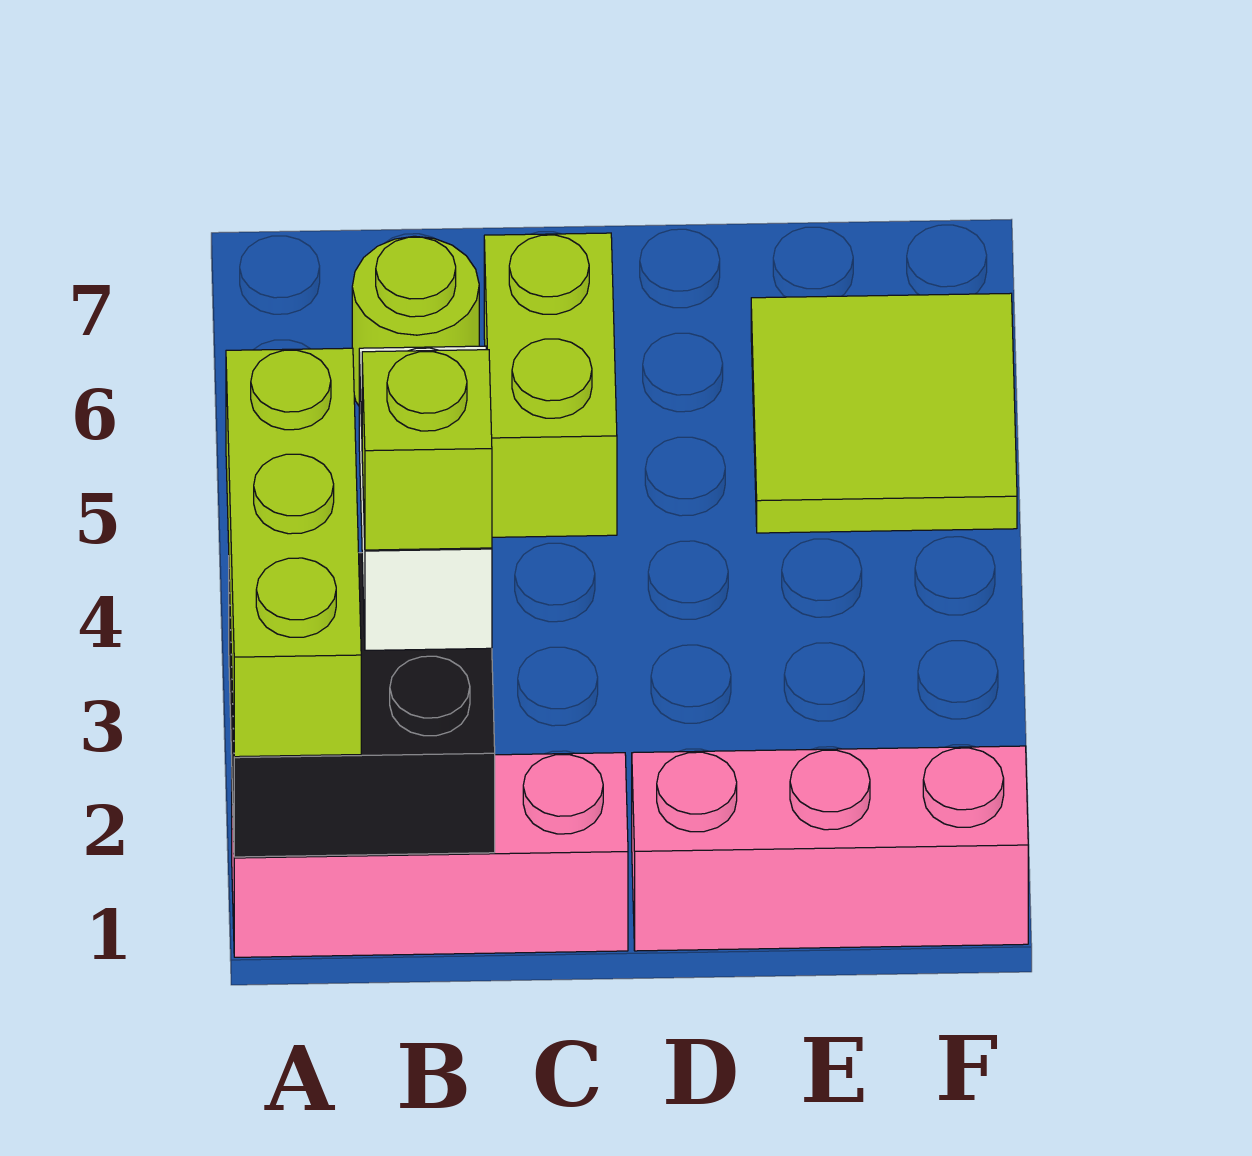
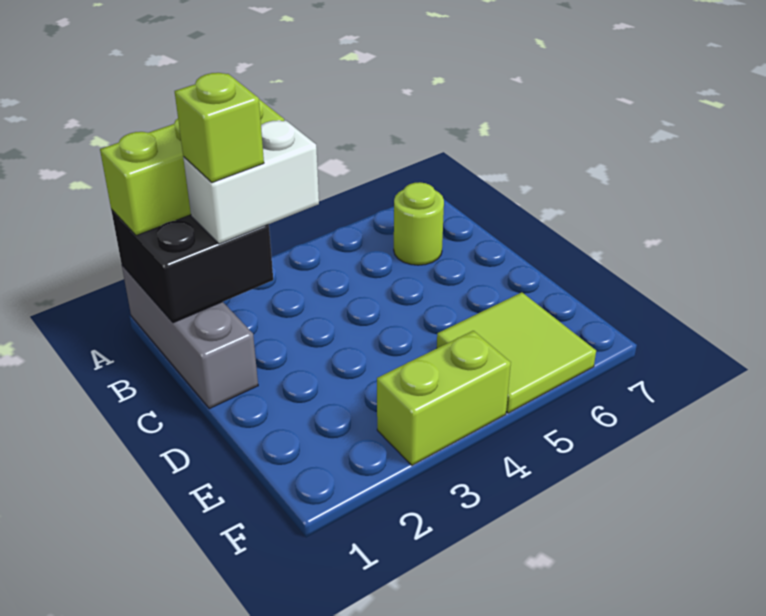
pink brick A1:C1 level 1 -> grey brick A1:C1 level 1
lime brick C5:C6 level 1 -> lime brick F3:F4 level 1
pink brick D1:F1 level 1 -> none

